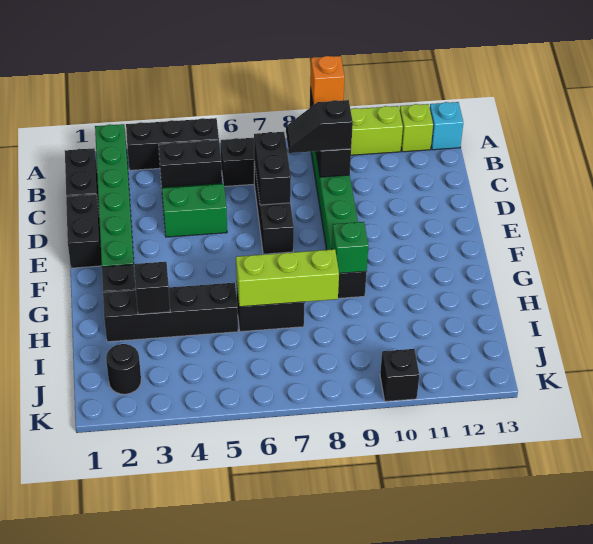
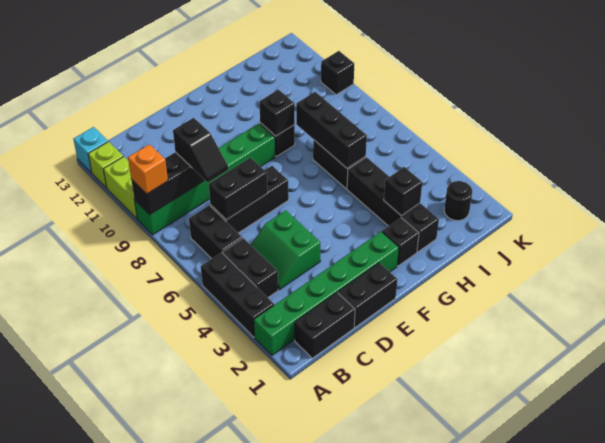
green brick G9 level 2 -> black brick G9 level 2
lime brick H6:H8 level 2 -> black brick H6:H8 level 2

